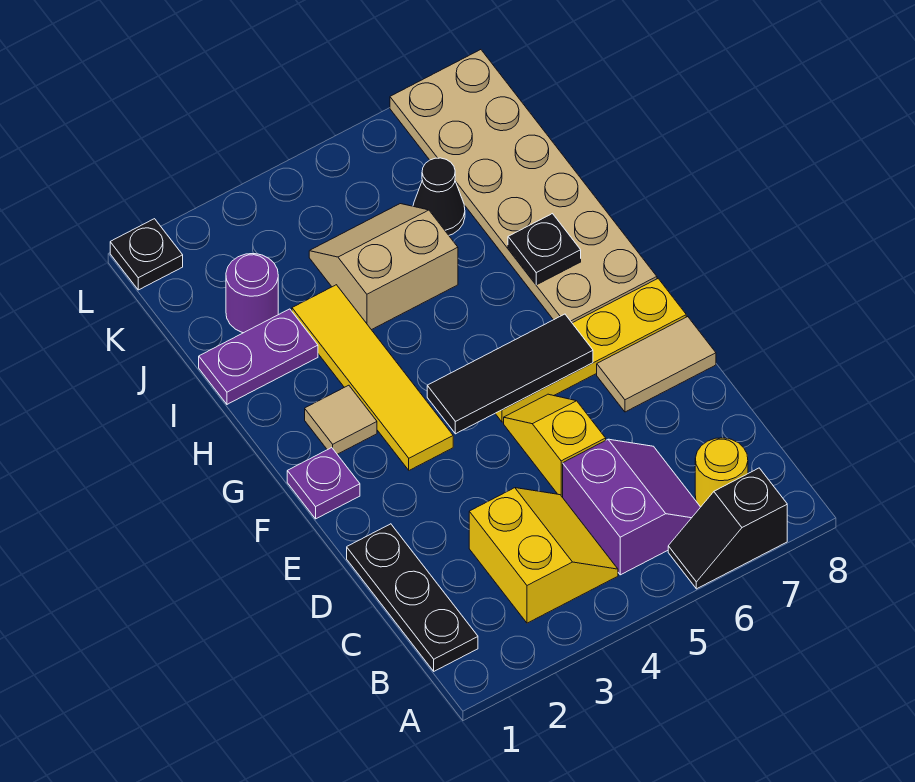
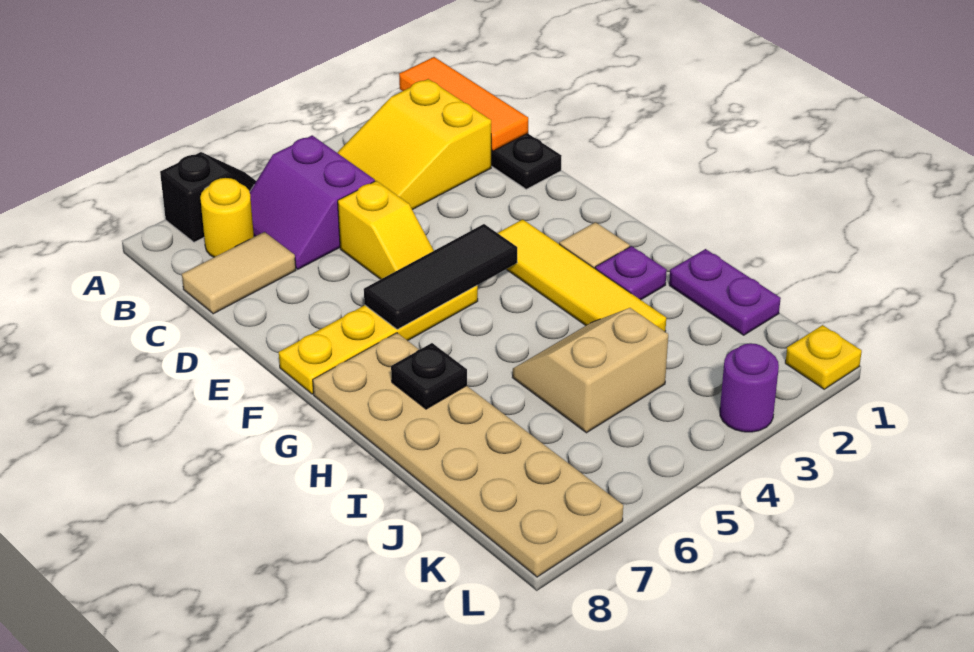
none -> orange tile A1:C1 level 2
yellow slope B3:C4 level 1 top 3 -> yellow slope B2:C4 level 1 top 2
tan tile E7:E8 level 1 -> tan tile C7:C8 level 1
purple plate F1 level 1 -> purple plate H2 level 1
purple plate I1:I2 level 1 -> purple plate I1:J1 level 1
tan slope I4:J5 level 1 top I -> tan slope I4:J5 level 1 top J
purple round brick J2 level 1 -> purple round brick L3 level 1
black cone J6 level 1 -> none
black plate L1 level 1 -> yellow plate L1 level 1

